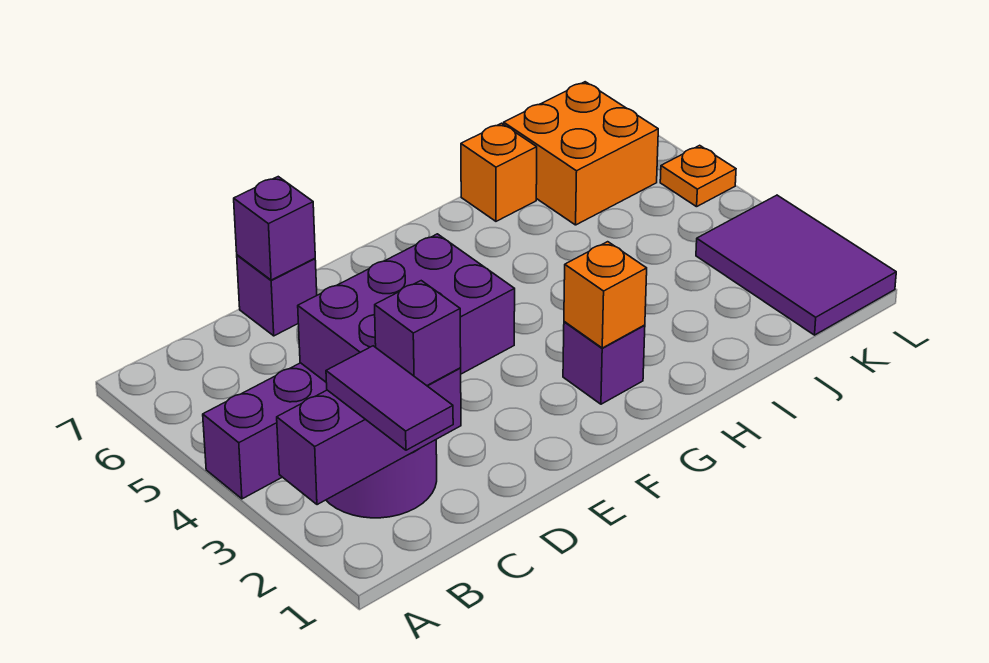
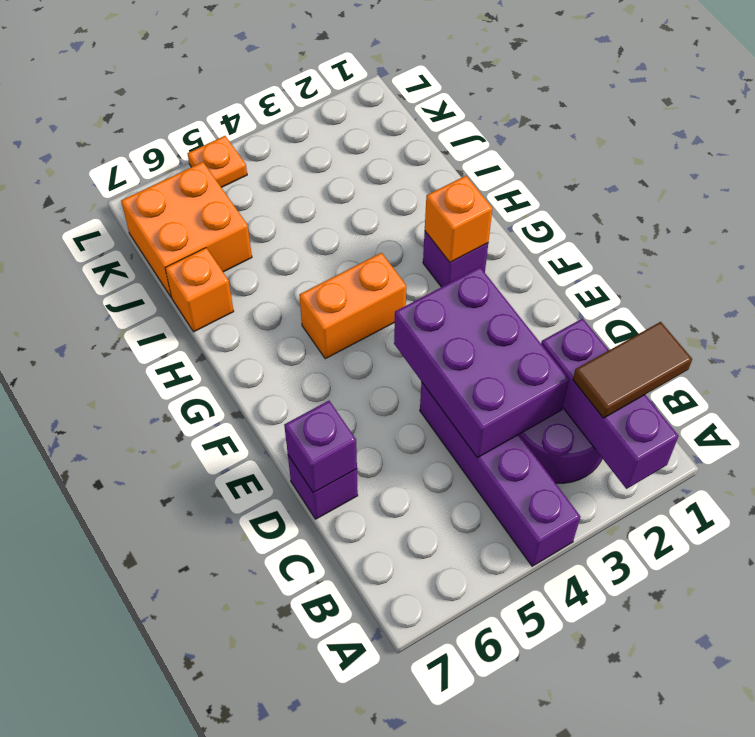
purple tile B1:B2 level 3 -> brown tile B1:B2 level 3
purple brick C2 level 3 -> none
none -> orange brick G4:G5 level 1
purple tile K1:L3 level 1 -> none

